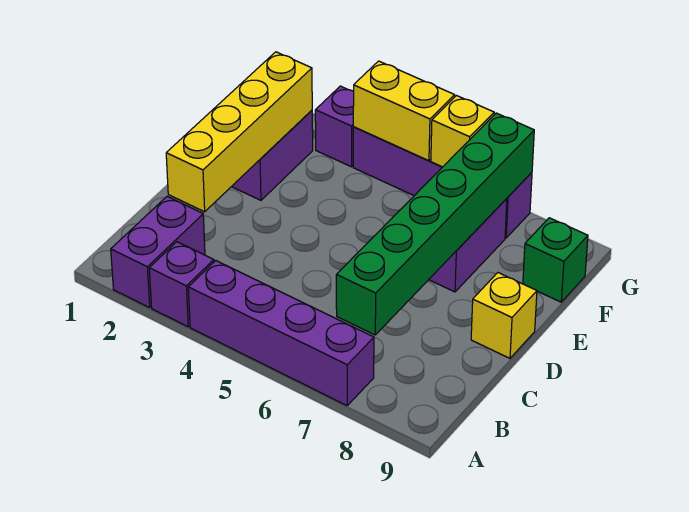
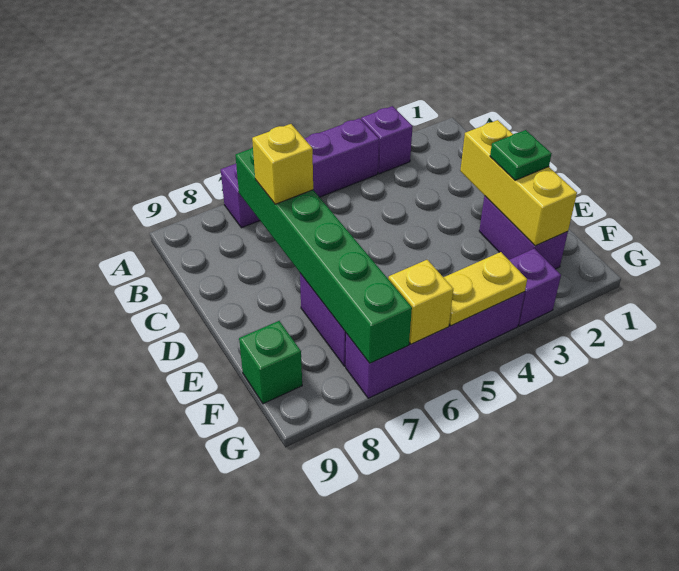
purple brick A2:B2 level 1 -> none
yellow brick C2:F2 level 2 -> yellow brick D2:F2 level 2
yellow brick D9 level 1 -> yellow brick C7 level 3
none -> green plate E2 level 3
yellow brick G4:G5 level 2 -> yellow plate G4:G5 level 2

